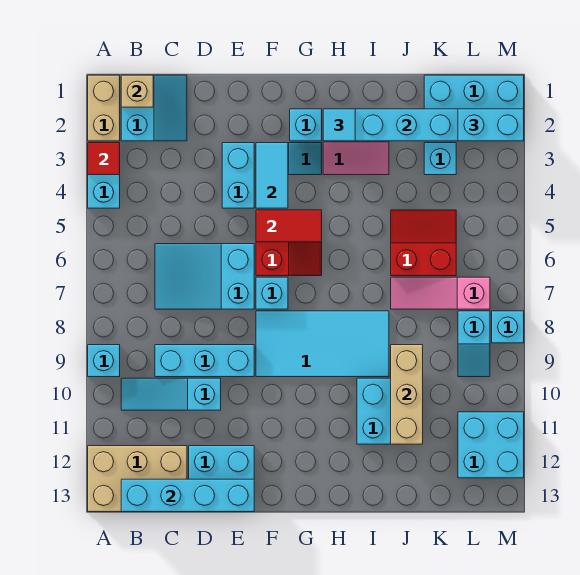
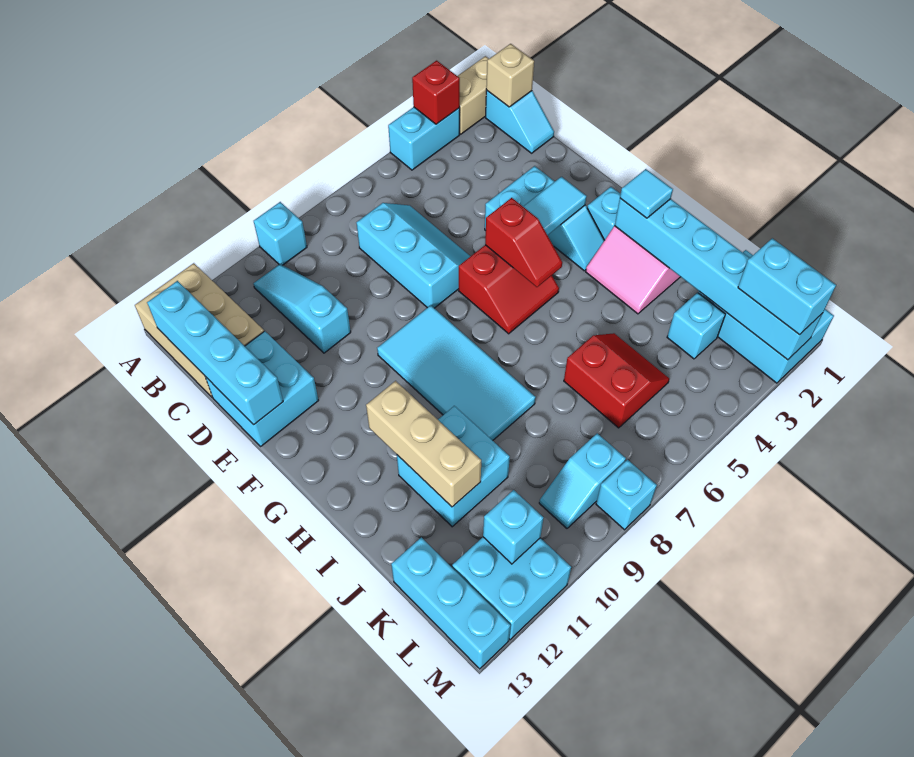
red tile A3 level 2 -> red brick A3 level 2
cyan slope B1:C2 level 1 top B -> cyan slope B1:C1 level 1 top B
cyan slope C6:E7 level 1 top E -> cyan slope C6:E7 level 1 top 7
cyan brick C9:E9 level 1 -> cyan brick K13:M13 level 1
red tile F5:G5 level 2 -> red slope F5:G5 level 2 top F
cyan brick F7 level 1 -> cyan brick L11 level 2
pink slope J7:L7 level 1 top L -> none
tan brick J9:J11 level 2 -> tan brick H11:J11 level 2

